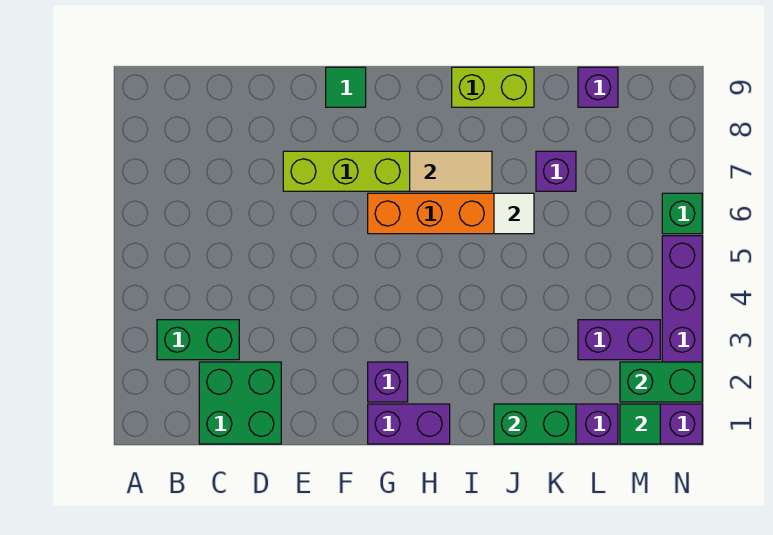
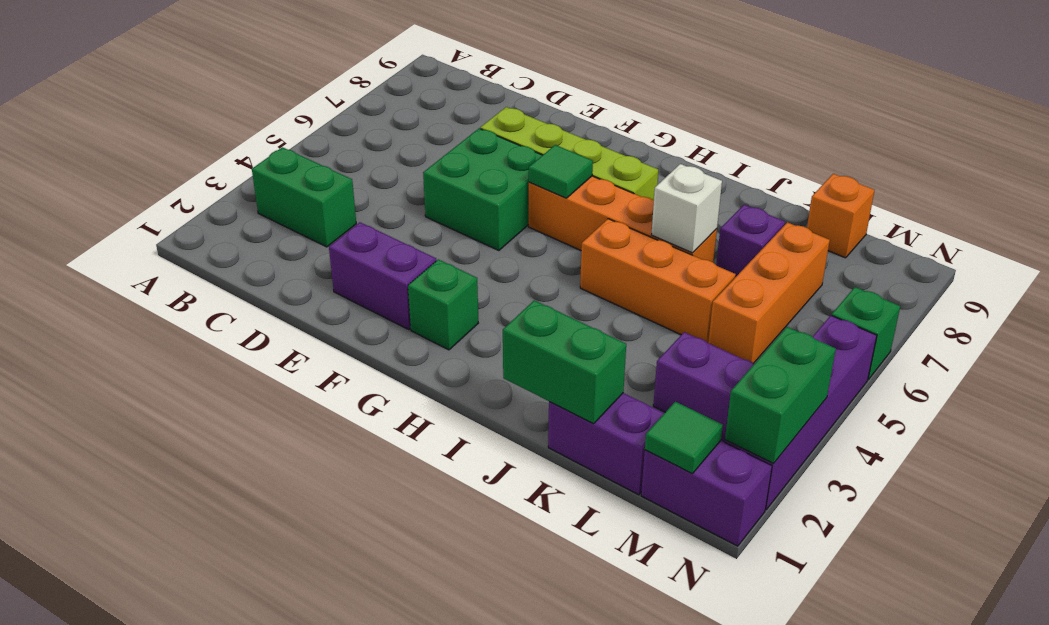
green brick C1:D2 level 1 -> green brick E5:F6 level 1
green tile F9 level 1 -> green tile G6 level 2
purple brick G1:H1 level 1 -> purple brick E2:F2 level 1
purple brick G2 level 1 -> green brick G2 level 1
tan tile H7:I7 level 2 -> none
none -> orange brick I5:K5 level 1
lime brick I9:J9 level 1 -> none
white tile J6 level 2 -> white brick J6 level 2
none -> orange brick L5:L7 level 1
purple brick L9 level 1 -> orange brick L9 level 1
green brick M2:N2 level 2 -> green brick N2:N3 level 2

